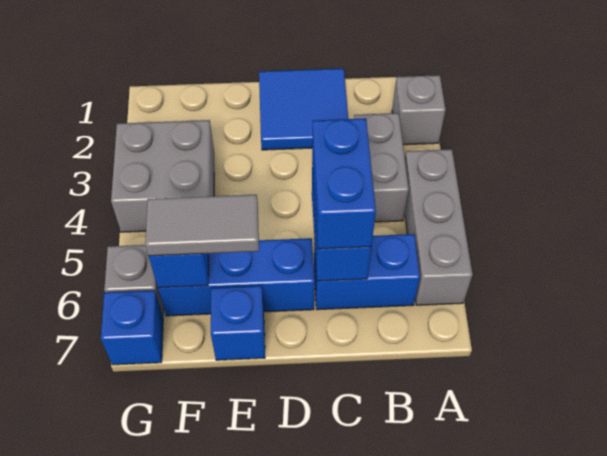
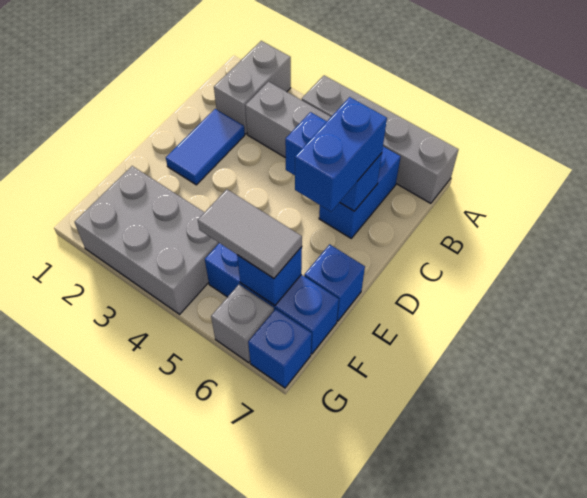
grey brick A2 level 1 -> grey brick A2:B2 level 1
grey brick A4:A6 level 1 -> grey brick A4:A7 level 1
blue tile C1:D2 level 1 -> blue tile C2:D2 level 1
blue brick C5:C6 level 3 -> blue brick C6:D6 level 3
blue brick D6:F6 level 1 -> blue brick F5:F7 level 1
grey tile E6:F6 level 3 -> grey tile F5:F6 level 3
grey brick F3:G4 level 1 -> grey brick F2:G4 level 1

